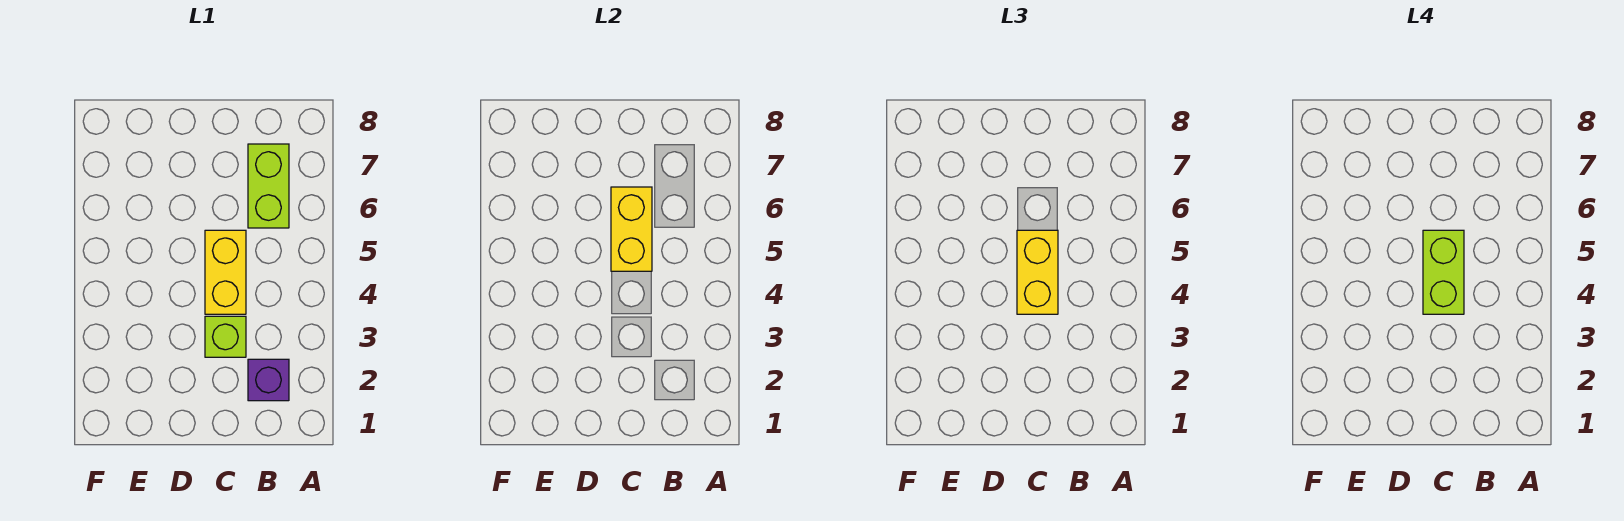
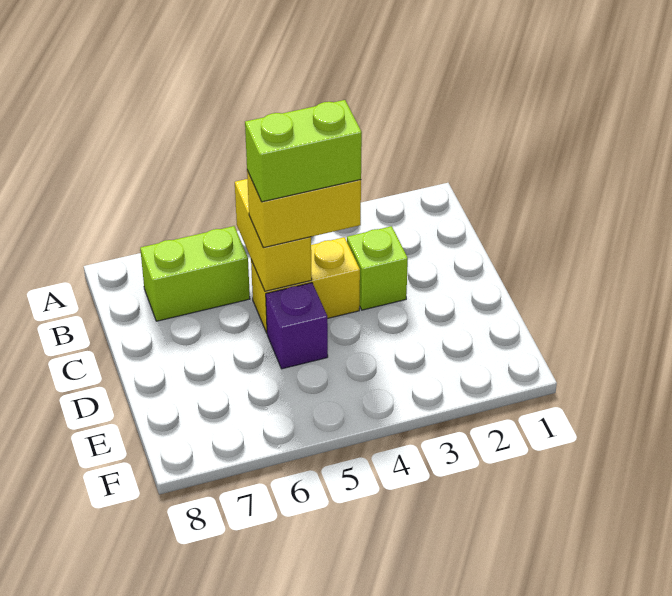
purple brick B2 level 1 -> purple brick D5 level 1
yellow brick C5:C6 level 2 -> yellow brick B5:C5 level 2

